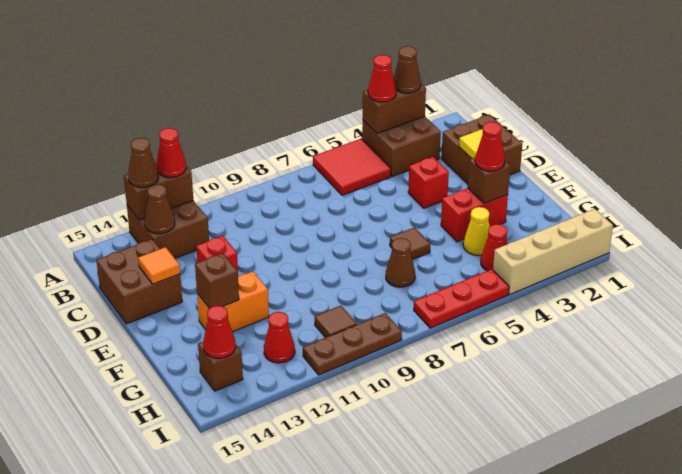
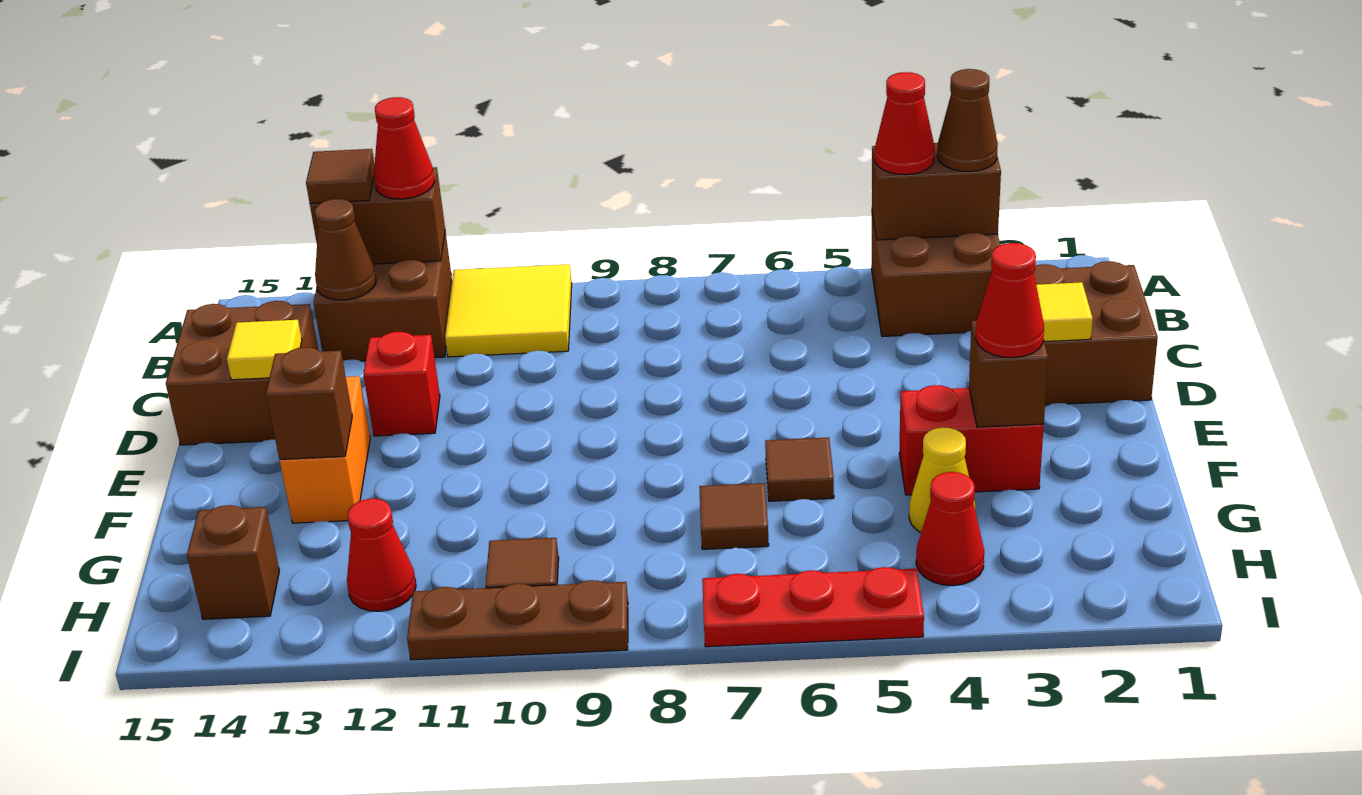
red tile A5:B6 level 1 -> none
none -> yellow tile A10:B11 level 1
brown cone A13 level 3 -> brown tile A13 level 3
red brick D4 level 1 -> none
orange tile D14 level 2 -> yellow tile D14 level 2
orange brick F12:F13 level 1 -> orange brick E13:F13 level 1
brown cone G7 level 1 -> brown tile G7 level 1
red cone H14 level 2 -> none
tan brick I1:I4 level 1 -> none

